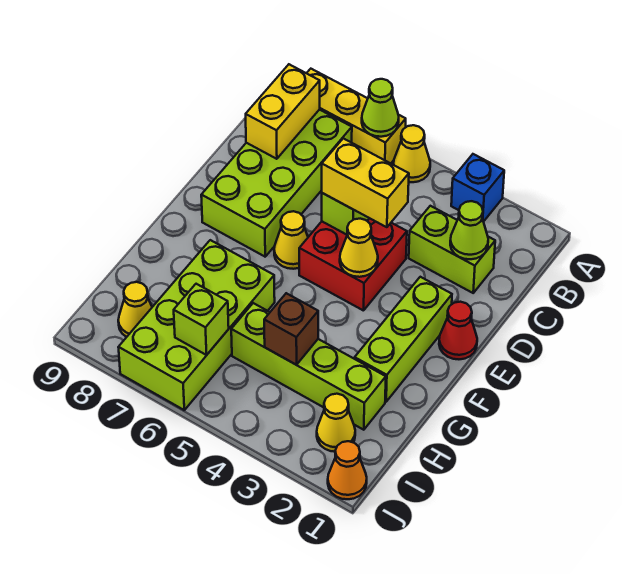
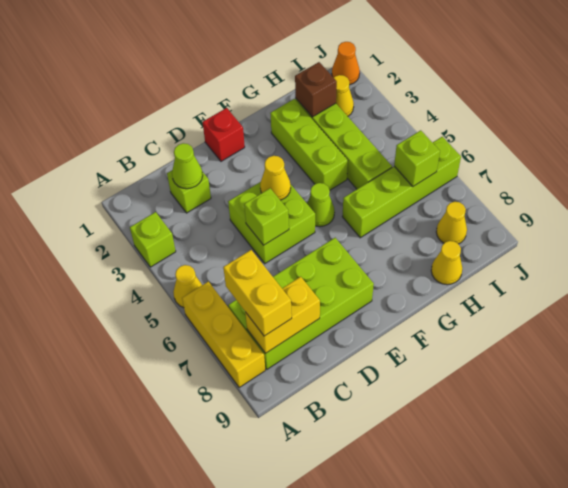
blue brick A3 level 1 -> lime brick A3 level 1
lime cone A6 level 2 -> lime cone F5 level 1
lime brick C2:C3 level 1 -> lime brick C2 level 1
red brick D4:E5 level 1 -> lime brick D4:E5 level 1
yellow brick D4:D5 level 3 -> yellow brick B7:B8 level 3
red cone E1 level 1 -> red brick E1 level 1
lime brick E2:G2 level 1 -> lime brick G2:G4 level 1
yellow cone E6 level 1 -> yellow cone H9 level 1
lime brick G6:J7 level 1 -> lime brick G6:J6 level 1
brown brick H4 level 2 -> brown brick H2 level 2

